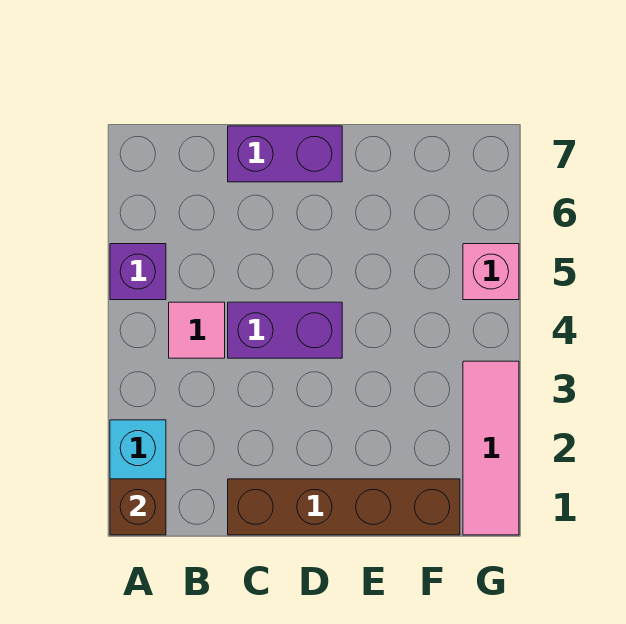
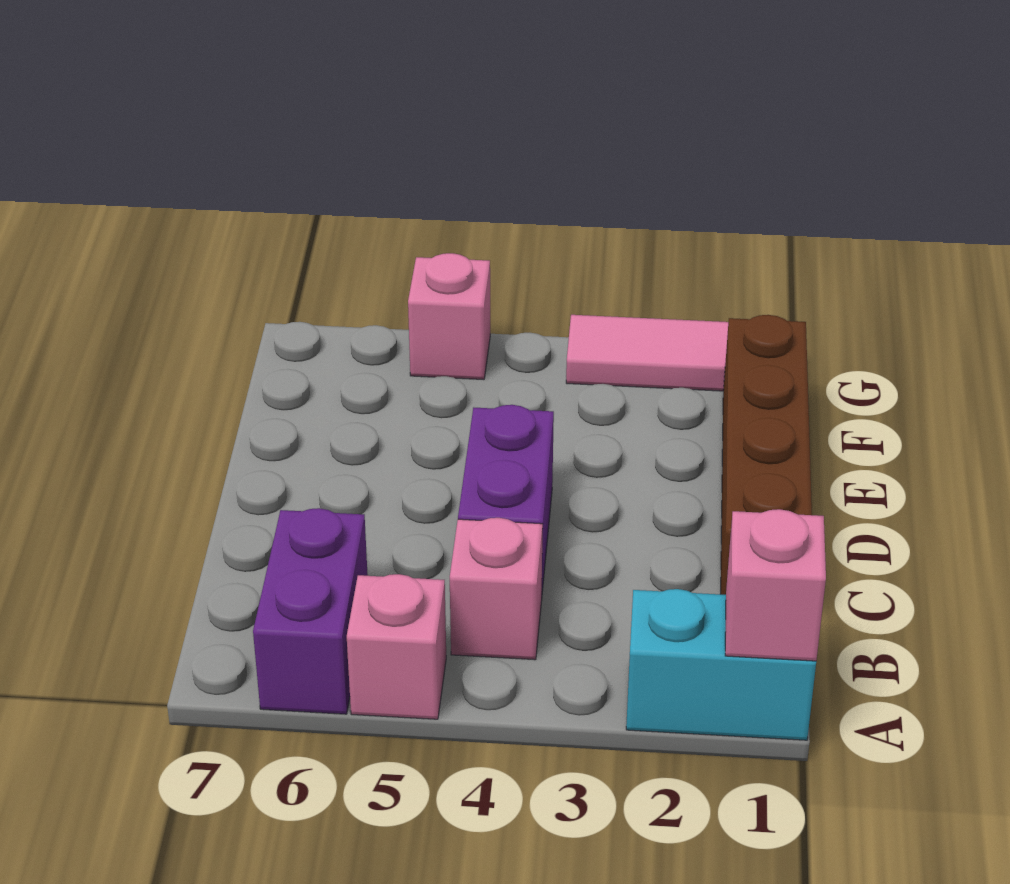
brown brick A1 level 2 -> pink brick A1 level 2
purple brick A5 level 1 -> pink brick A5 level 1
pink tile B4 level 1 -> pink brick B4 level 1
purple brick C7:D7 level 1 -> purple brick A6:B6 level 1

